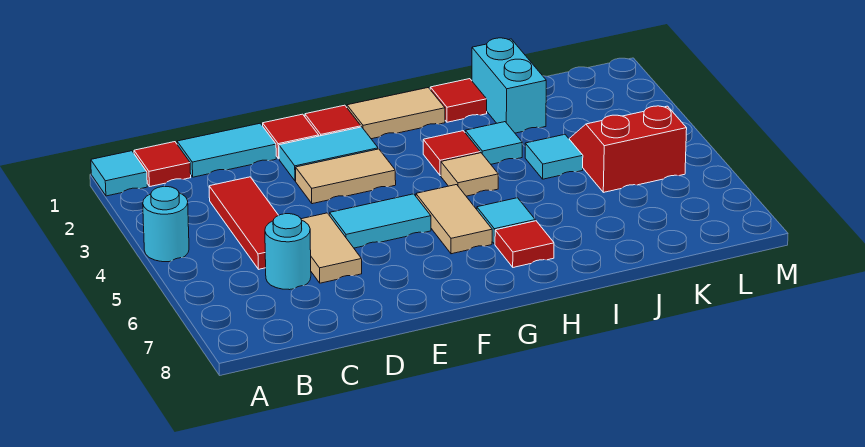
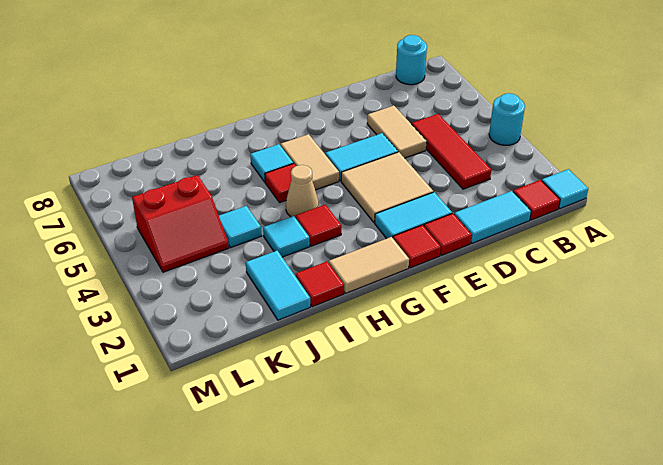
cyan round brick C6 level 1 -> cyan round brick B8 level 1
tan tile E3:F3 level 1 -> tan tile E3:F4 level 1
tan tile H4 level 1 -> tan cone H4 level 1
red tile H7 level 1 -> red tile H5 level 1
cyan brick J1:J2 level 1 -> cyan tile J1:J2 level 1

